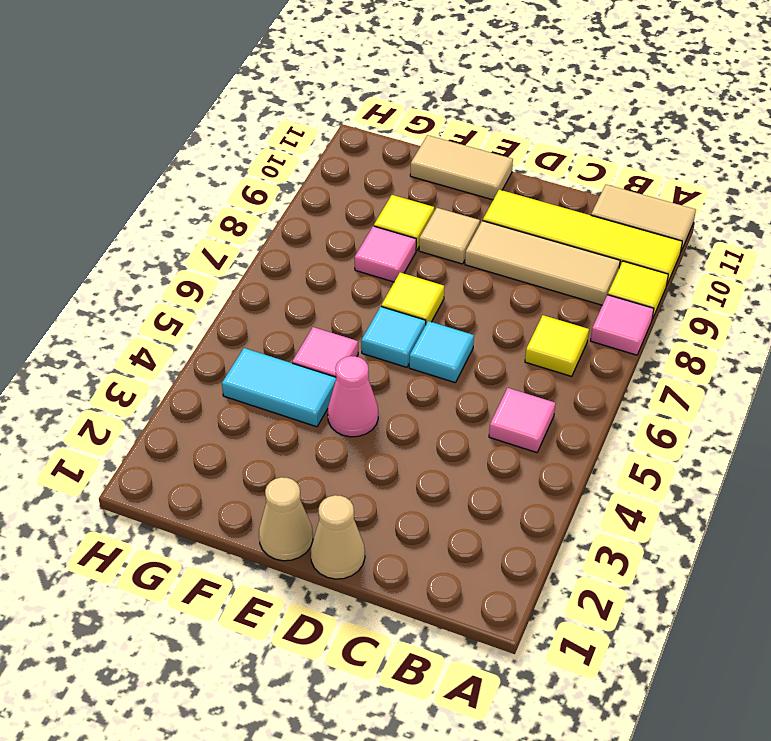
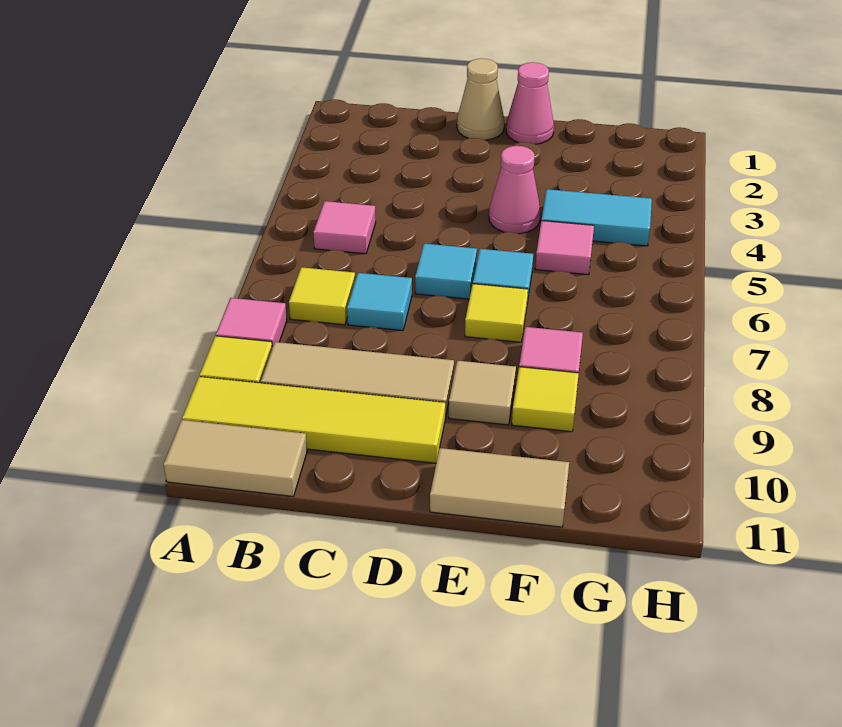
none -> cyan tile C7 level 1
tan cone E1 level 1 -> pink cone E1 level 1

